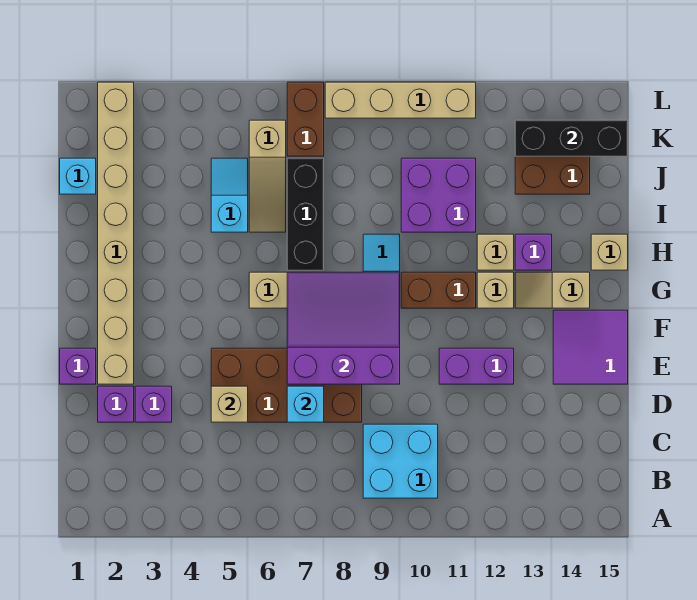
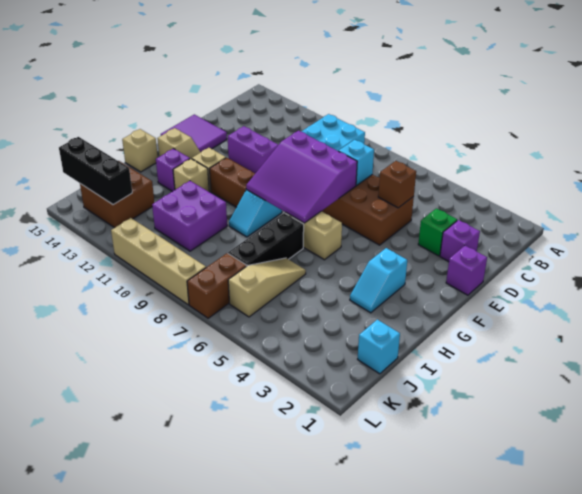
purple brick D3 level 1 -> green brick D3 level 1
tan brick D5 level 2 -> brown brick D5 level 2
tan brick E2:L2 level 1 -> none
cyan slope I5:J5 level 1 top I -> cyan slope G3:H3 level 1 top G

